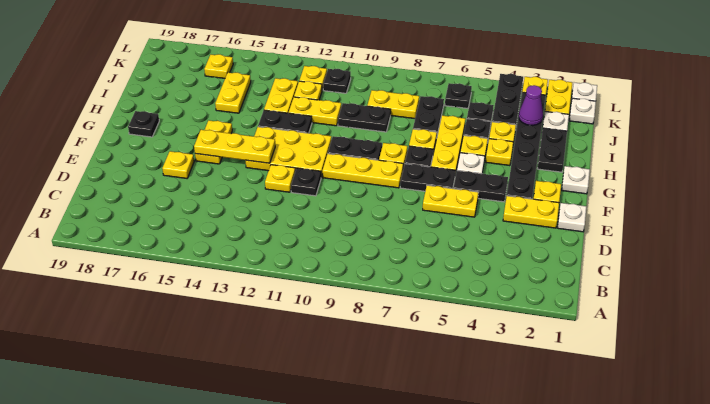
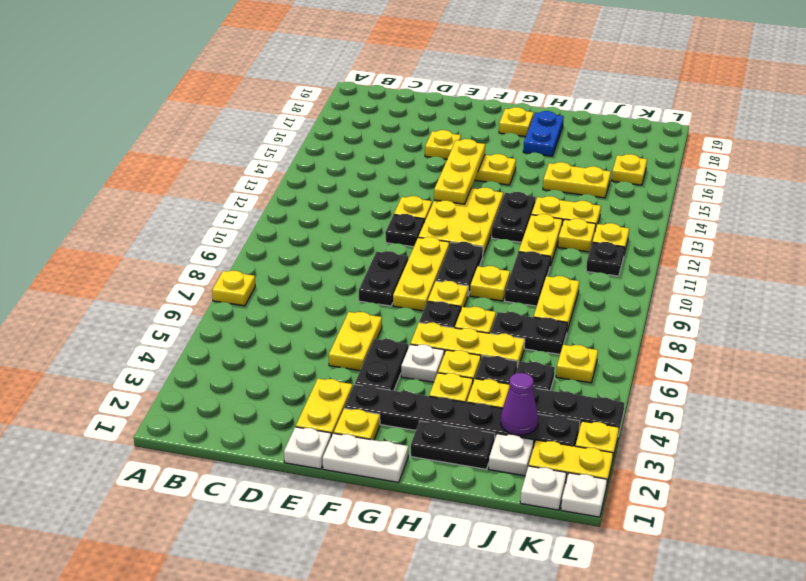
none -> yellow plate A7 level 1
black plate F6:F7 level 1 -> black plate E8:E9 level 1
white plate G1 level 1 -> white plate F1:G1 level 1
black plate G18 level 1 -> yellow plate G18 level 1
none -> yellow plate H9 level 1
none -> blue plate H17:H18 level 1
black plate K6 level 1 -> yellow plate K6 level 1

